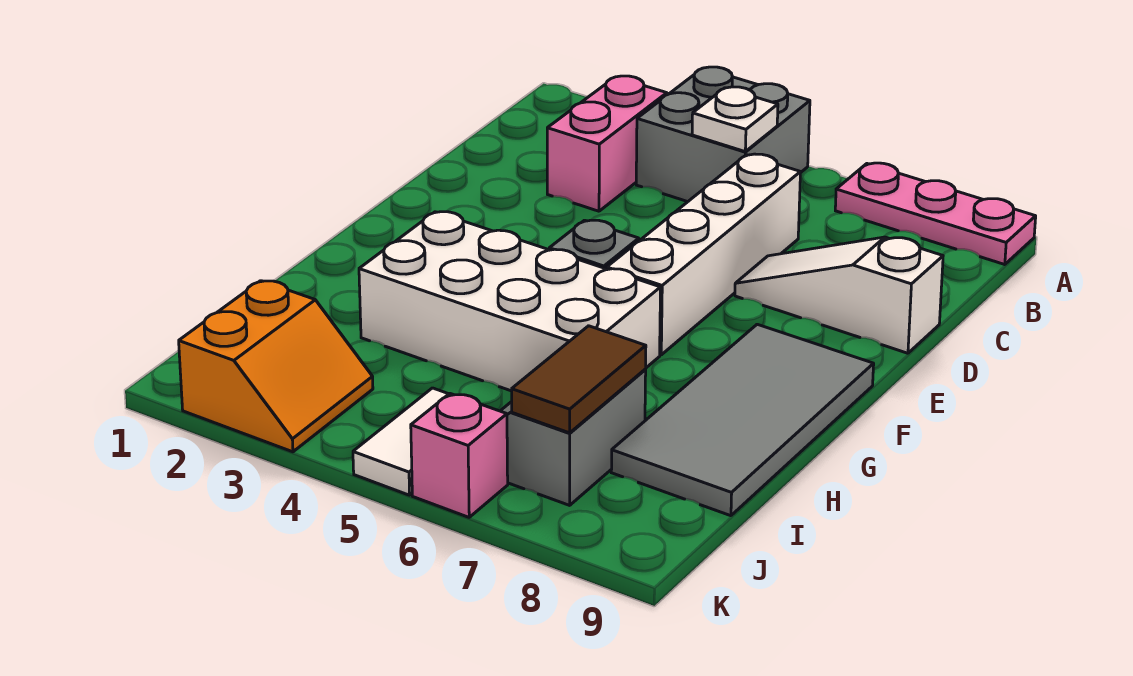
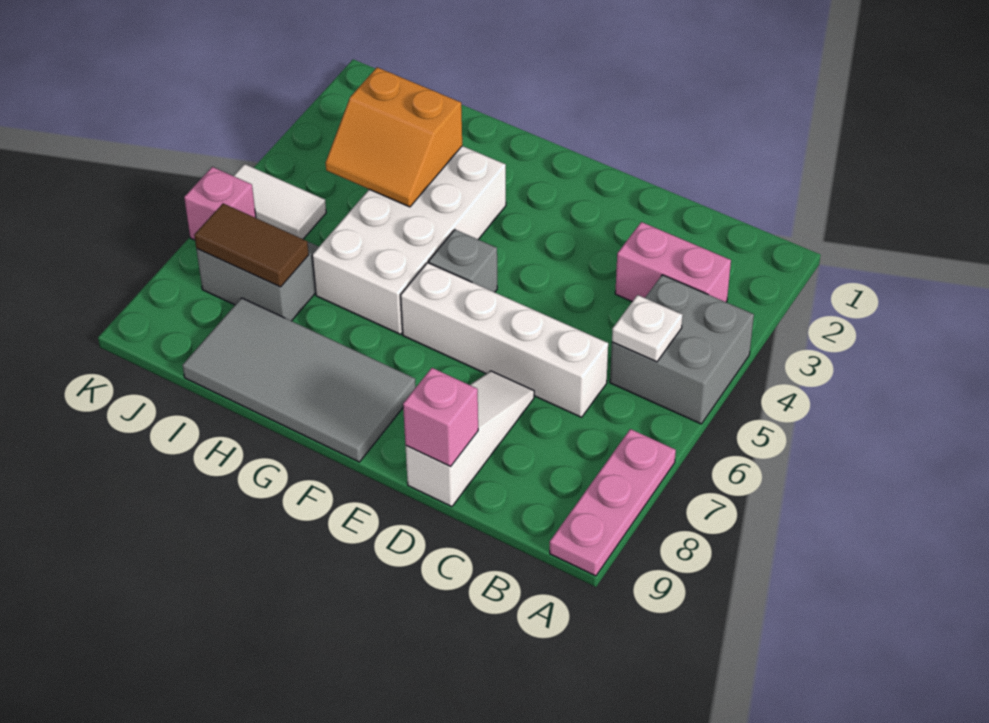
none -> pink brick D9 level 2
orange slope J2:K3 level 1 top 2 -> orange slope H3:I4 level 2 top 3

